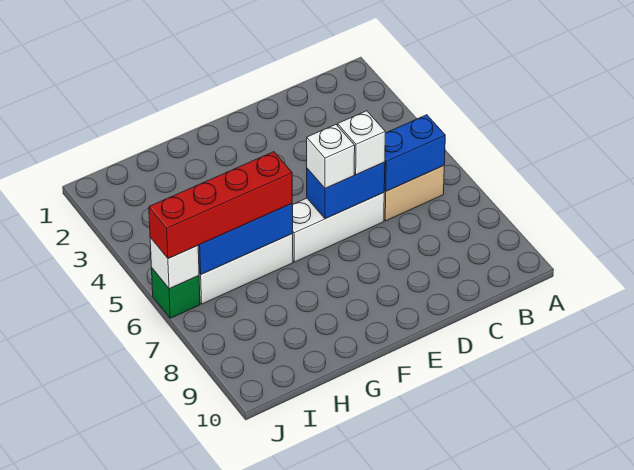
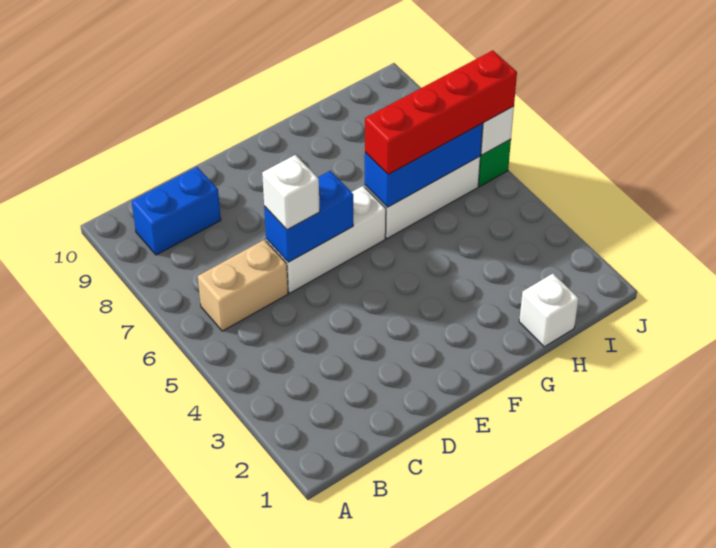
blue brick B6:C6 level 2 -> blue brick B9:C9 level 1
white brick E6 level 3 -> white brick H1 level 1

